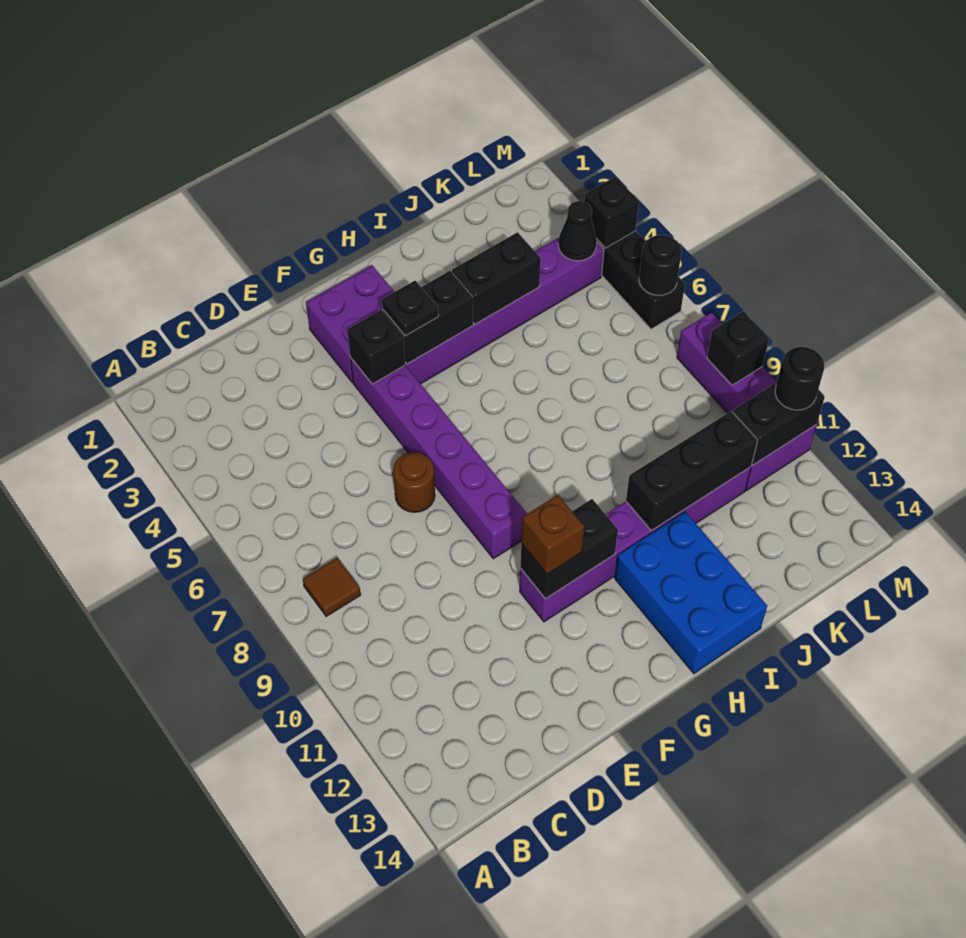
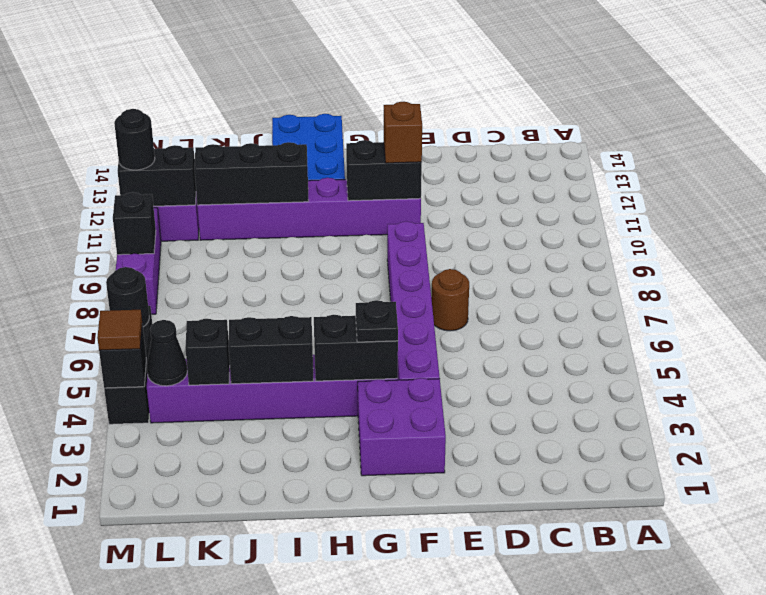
brown tile B8 level 1 -> brown tile M4 level 3
black brick F4 level 2 -> black brick K4 level 2

